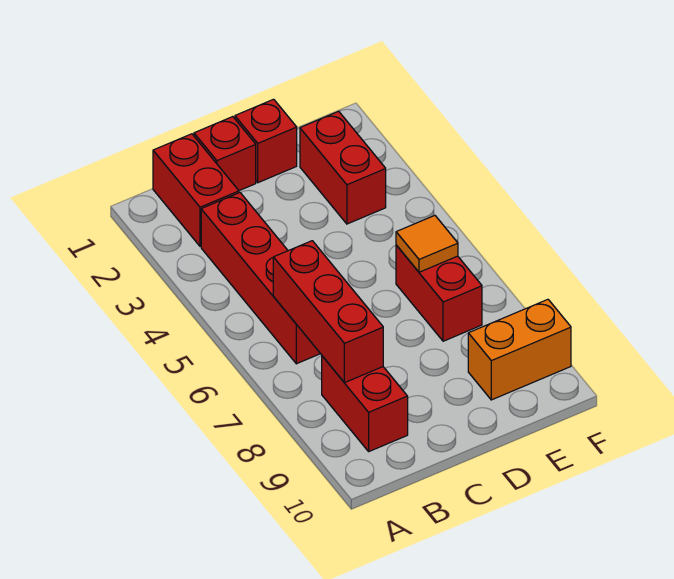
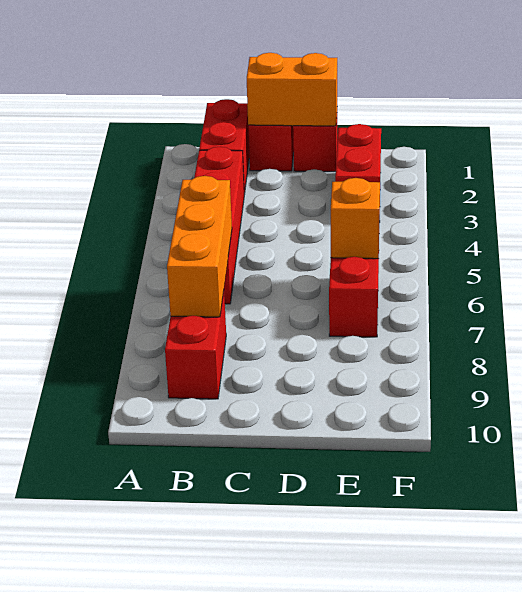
red brick B6:B8 level 2 -> orange brick B6:B8 level 2
orange tile E6 level 2 -> orange brick E6 level 2
orange brick E9:F9 level 1 -> orange brick C1:D1 level 2

